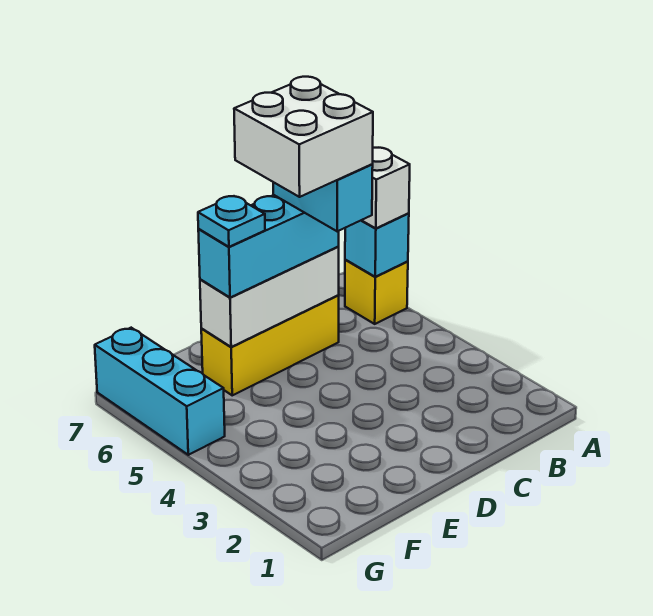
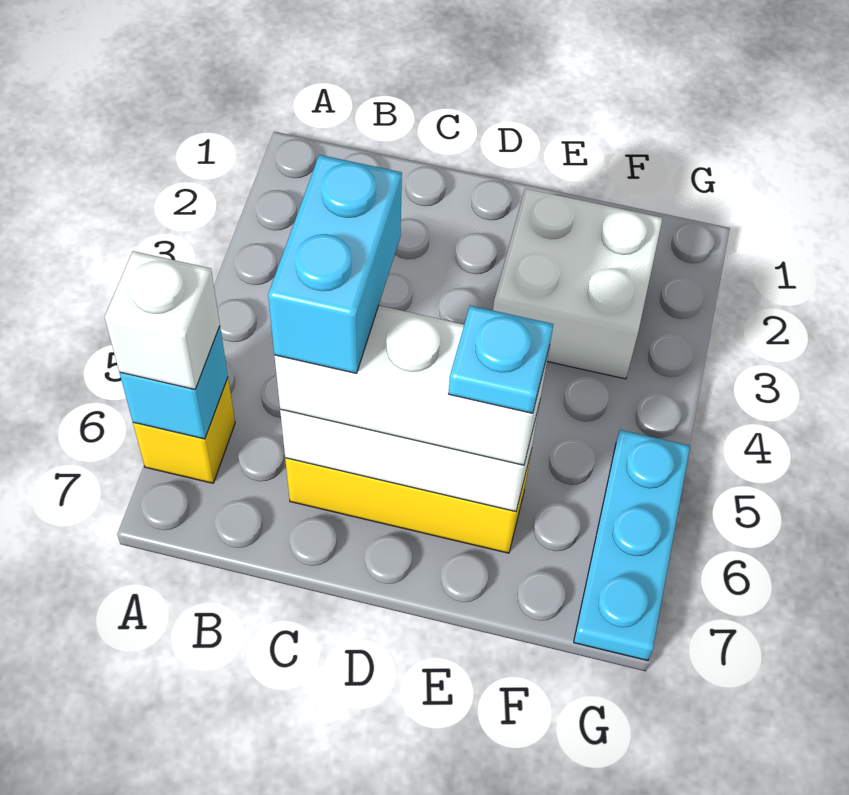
white brick C5:D6 level 5 -> white brick E2:F3 level 1
cyan brick C6:E6 level 3 -> white brick C6:E6 level 3
cyan brick G5:G7 level 1 -> cyan plate G5:G7 level 1

